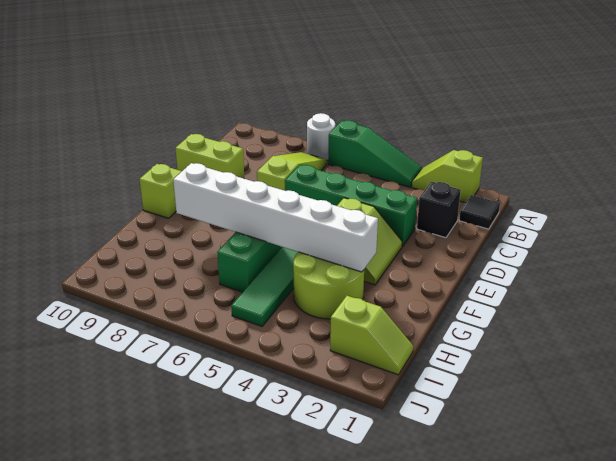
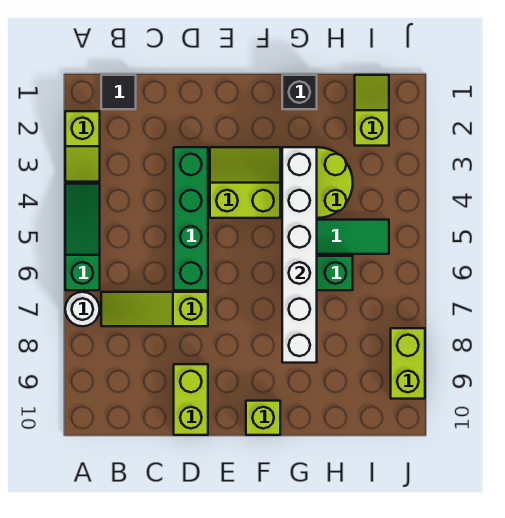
black brick C2 level 1 -> black brick G1 level 1
none -> lime brick J8:J9 level 1

